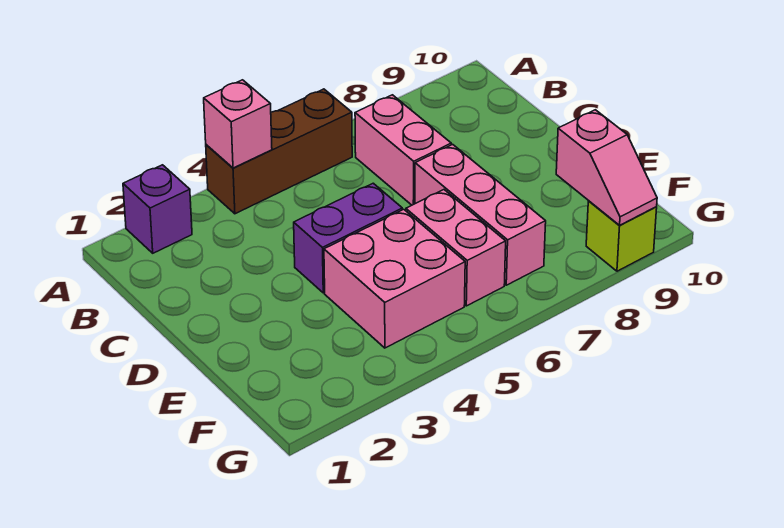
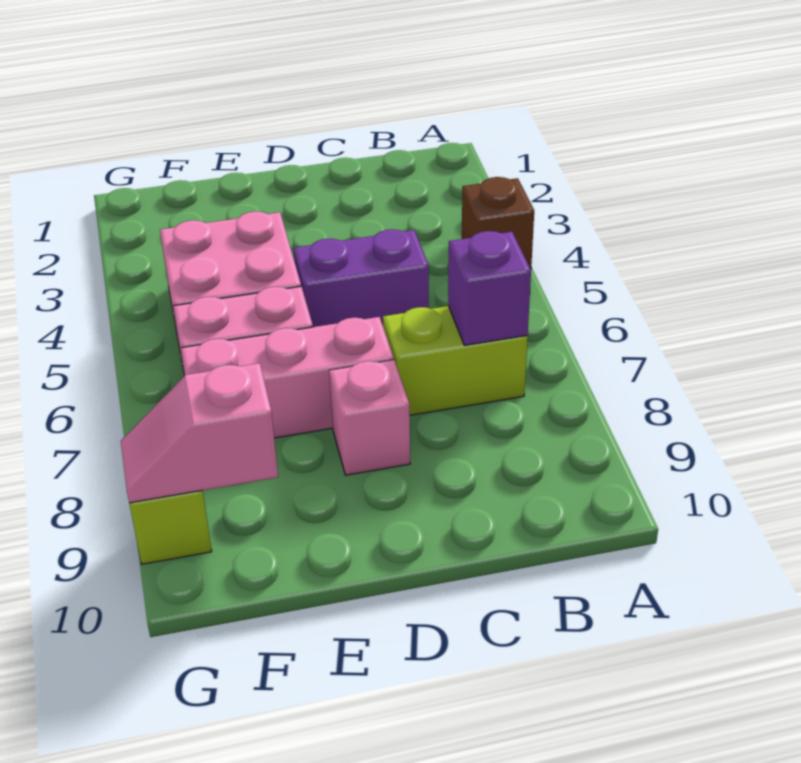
purple brick A2 level 1 -> purple brick B7 level 2
brown brick A4:A6 level 1 -> brown brick A4 level 1
pink brick A4 level 2 -> pink brick D8 level 1
pink brick B7:C7 level 1 -> lime brick B7:C7 level 1
purple brick D4:D5 level 1 -> purple brick C5:D5 level 1

